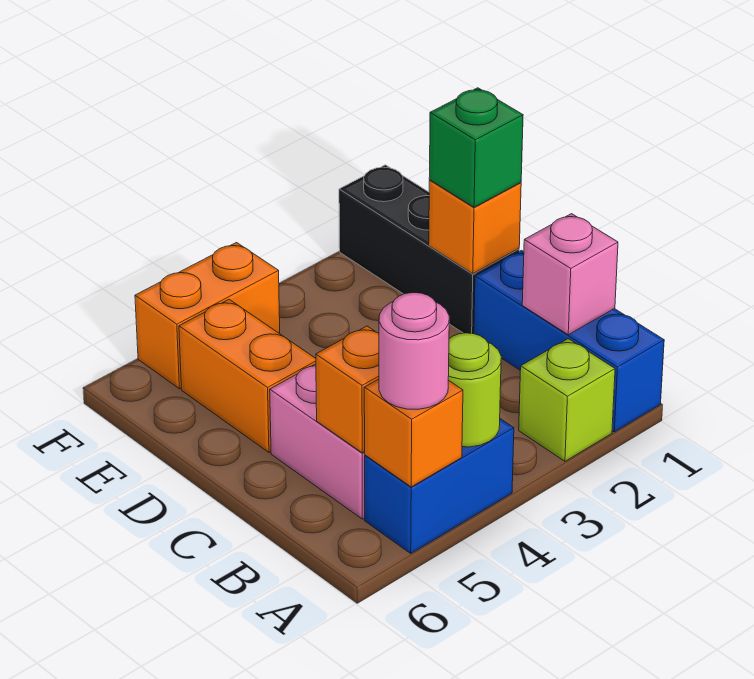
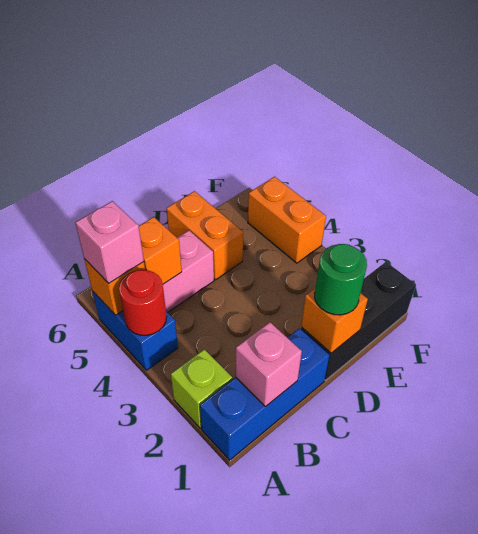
lime round brick A4 level 2 -> red round brick A4 level 2
pink round brick A5 level 3 -> pink brick A5 level 3
green brick D1 level 3 -> green round brick D1 level 3
orange brick D5:E5 level 1 -> orange brick D5:D6 level 1

